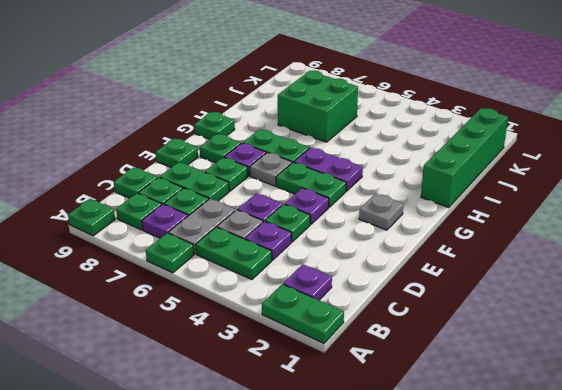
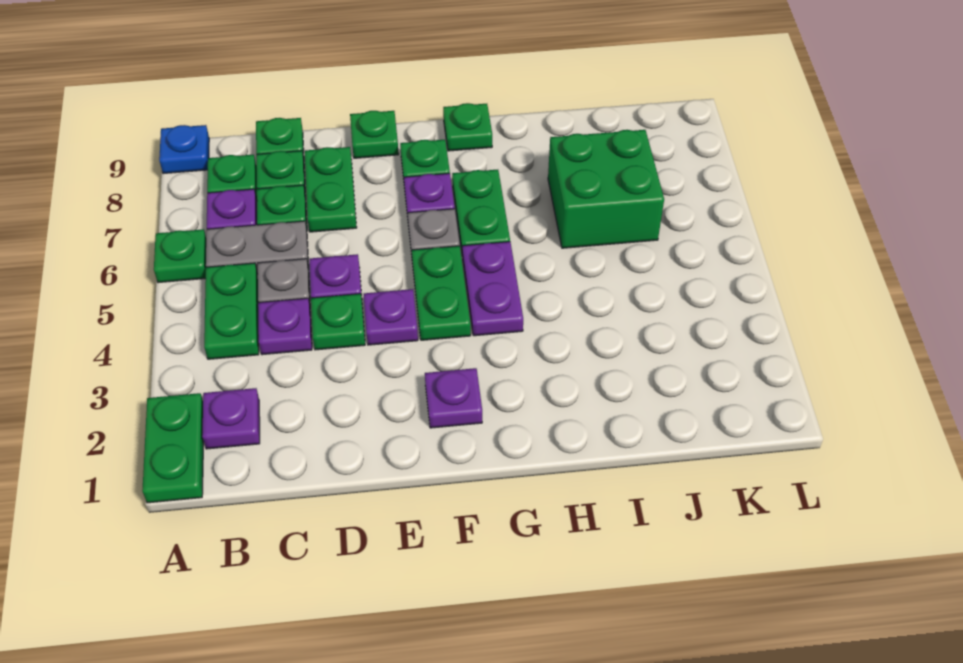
green plate A9 level 1 -> blue plate A9 level 1
green plate E7 level 1 -> none
grey plate F2 level 1 -> purple plate F2 level 1
green brick H1:K1 level 1 -> none

